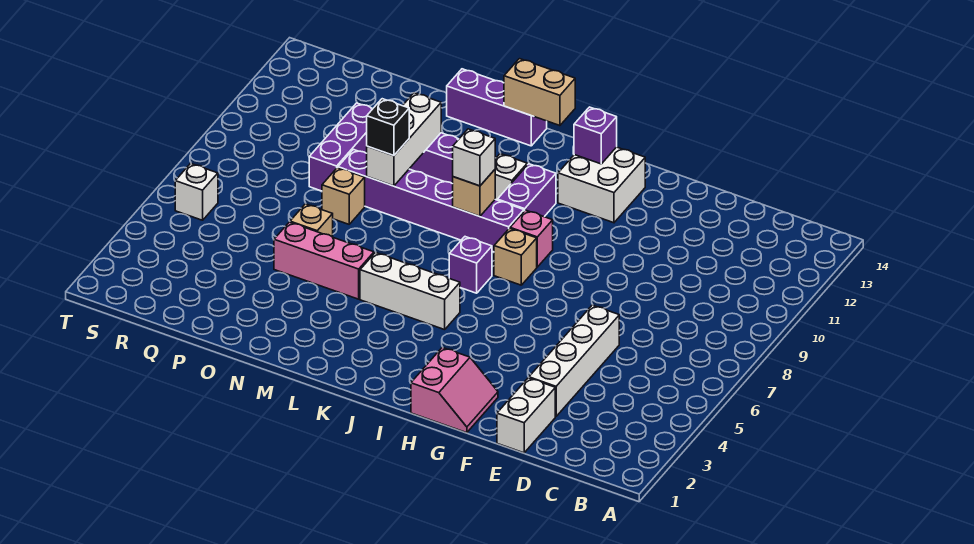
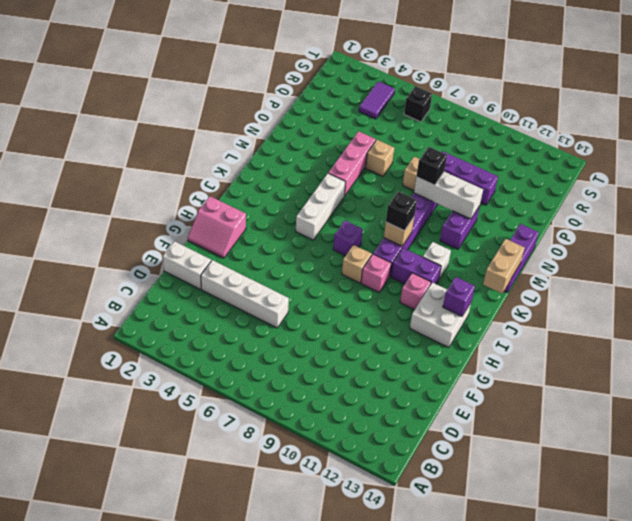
none -> pink brick I11 level 1
white brick K9 level 3 -> black brick K9 level 3
none -> purple tile R4:S4 level 1
white brick S6 level 1 -> black brick S6 level 1

